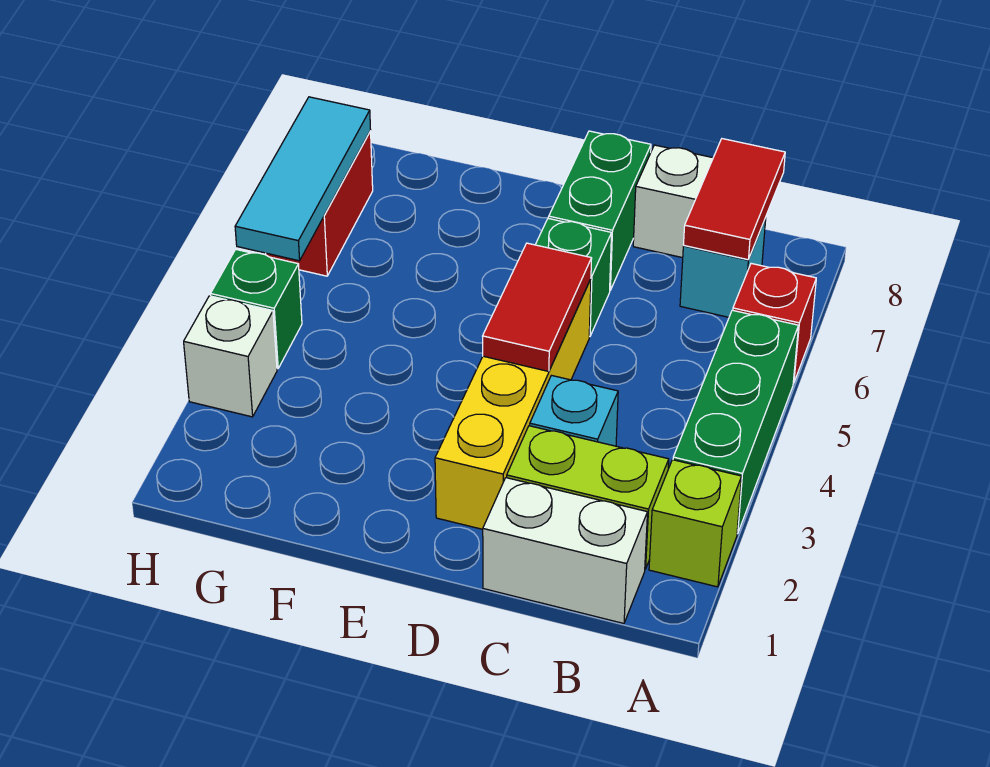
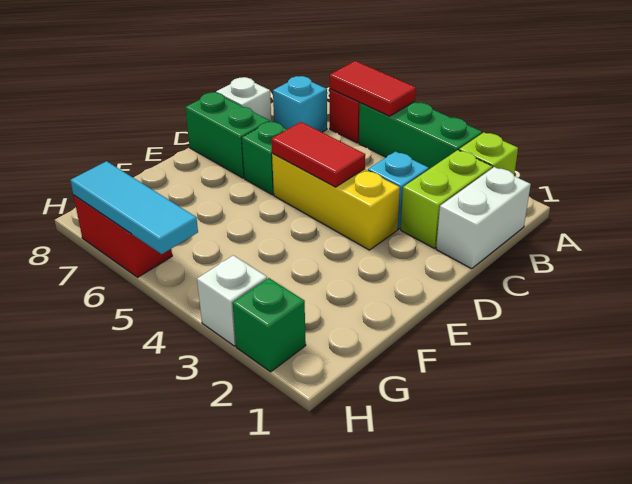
red tile B7:B8 level 2 -> red tile A5:A6 level 2
yellow brick D2:D5 level 1 -> yellow brick D3:D5 level 1
green brick H4 level 1 -> green brick H2 level 1

